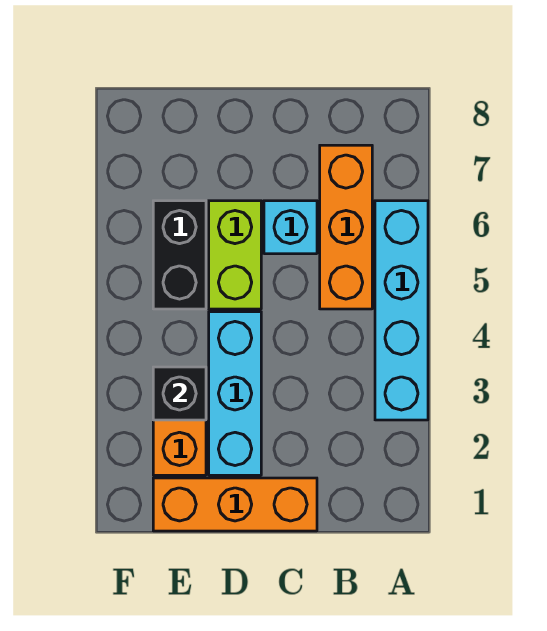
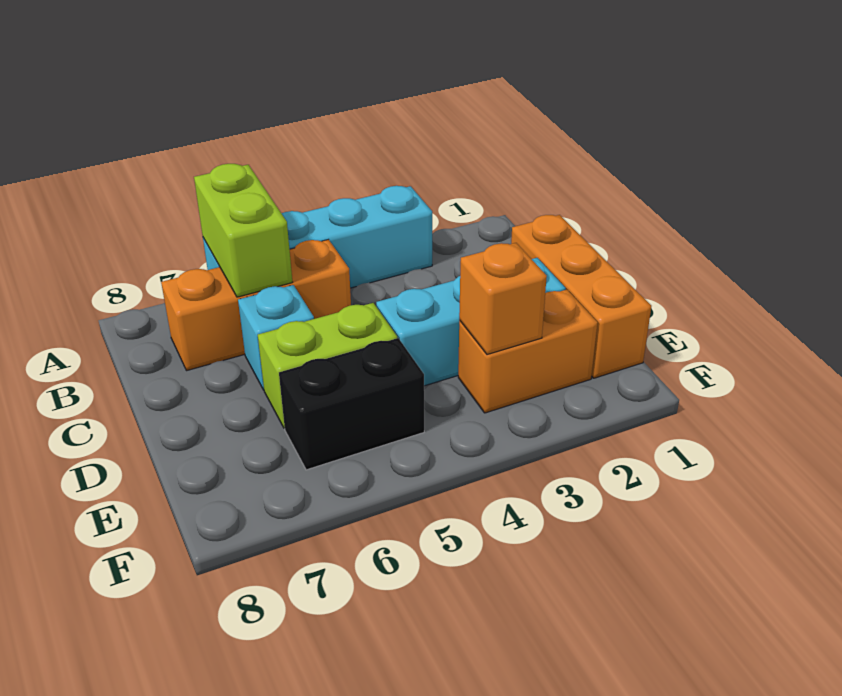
none -> lime brick A6:B6 level 2
black brick E3 level 2 -> orange brick E3 level 2

